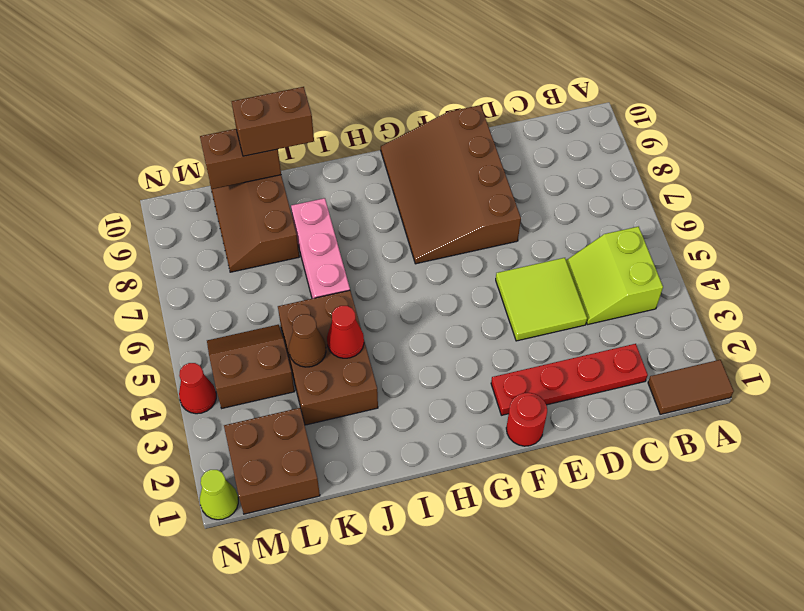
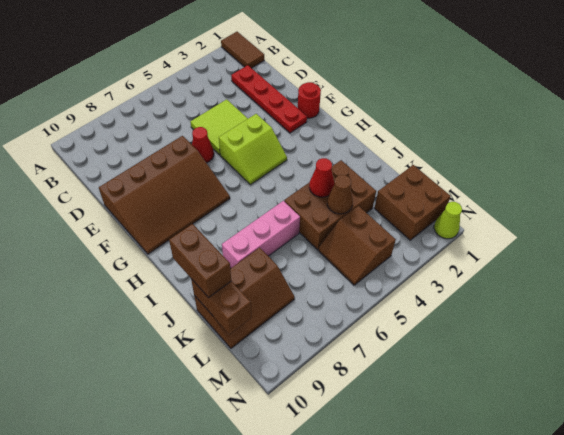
lime slope B4:C5 level 1 top B -> lime slope F4:G5 level 1 top F
red cone N4 level 1 -> red cone E6 level 1

